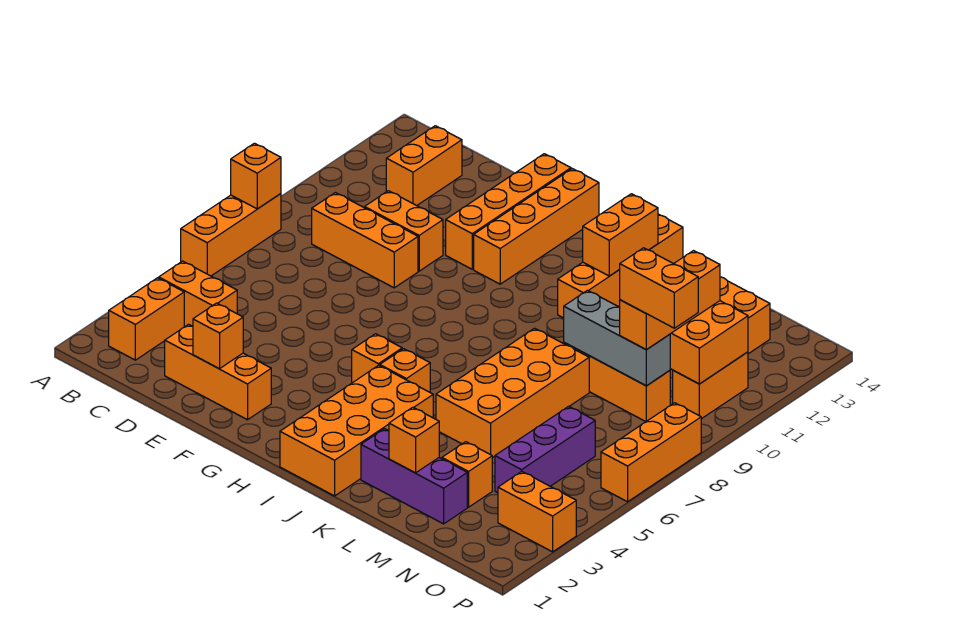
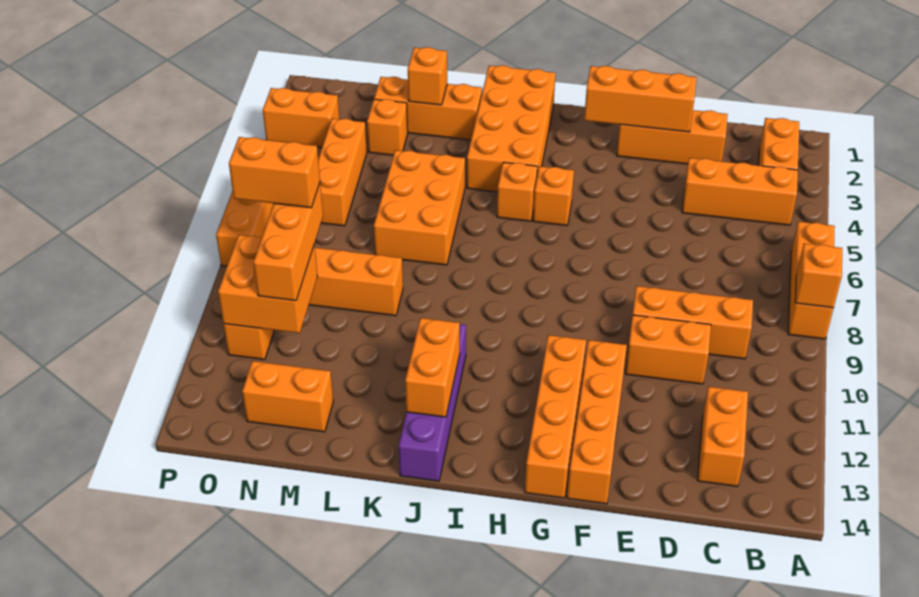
orange brick B4:C4 level 1 -> orange brick B4:D4 level 1
orange brick E2 level 2 -> orange brick E2:G2 level 2
orange brick J11:J14 level 1 -> purple brick J11:J14 level 1
purple brick K2:M2 level 1 -> orange brick K2:M2 level 1
orange brick K5:L8 level 1 -> orange brick K5:L7 level 1
grey brick L9:N9 level 2 -> none
purple brick N4:N6 level 1 -> orange brick N4:N6 level 1

